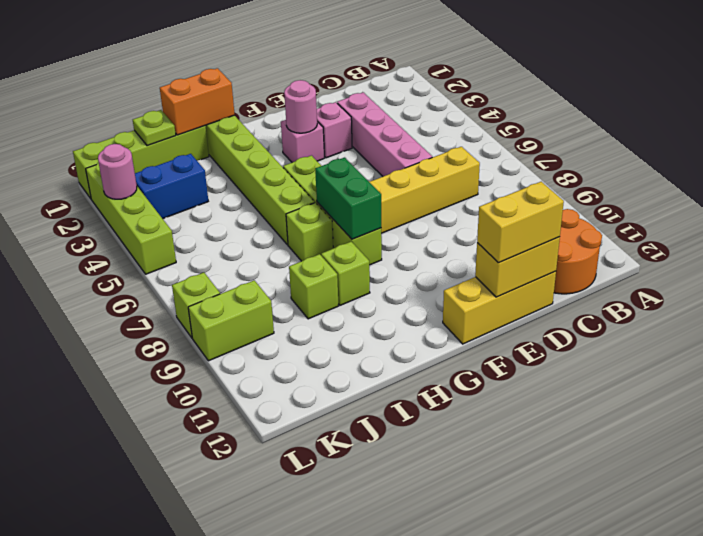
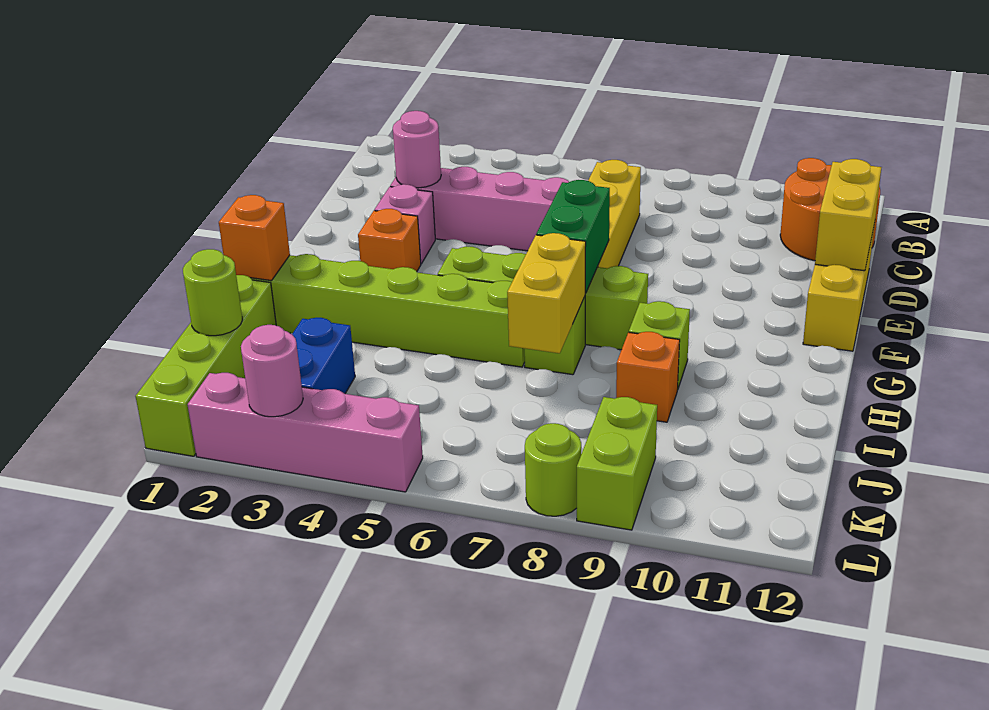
yellow brick D12:E12 level 3 -> yellow brick H7:I7 level 2
pink brick F3 level 1 -> orange brick F3 level 1
pink round brick F3 level 2 -> pink round brick D3 level 2
green brick G7:G8 level 2 -> green brick F7:G7 level 2
orange brick H1:I1 level 2 -> orange brick H1 level 2
lime brick I9 level 1 -> orange brick I9 level 1
lime plate J1 level 2 -> lime round brick J1 level 2
lime brick L2:L5 level 1 -> pink brick L2:L5 level 1
lime brick L8 level 1 -> lime round brick L8 level 1

